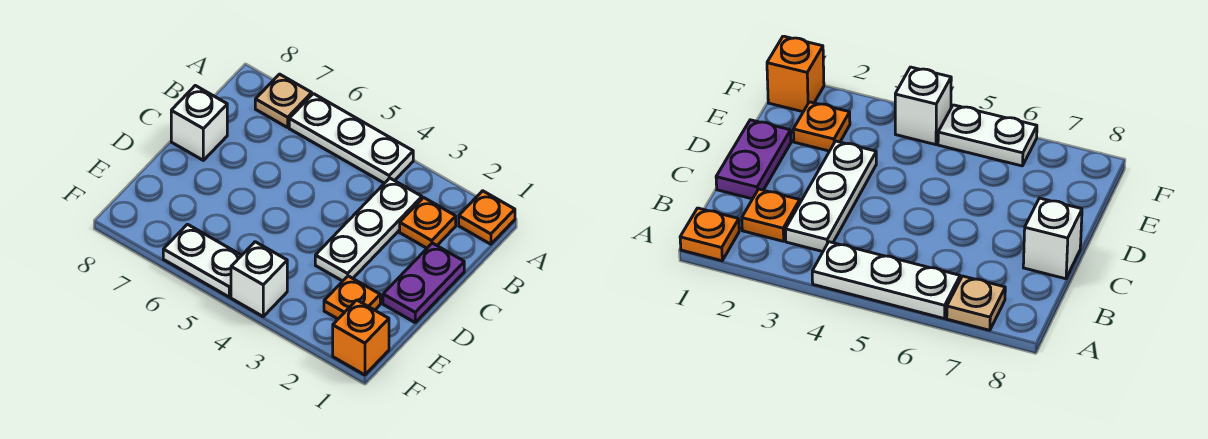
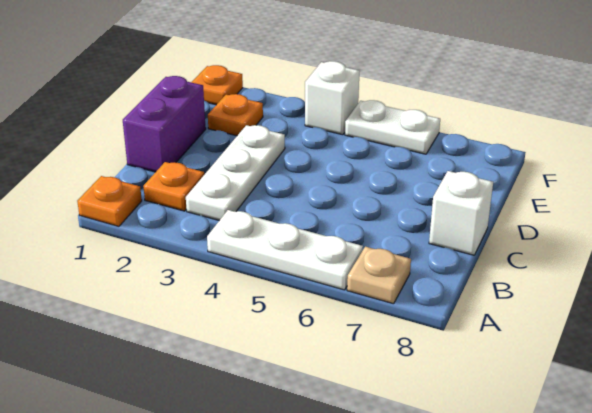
purple plate C1:D1 level 1 -> purple brick C1:D1 level 1
orange brick F1 level 1 -> orange plate F1 level 1

